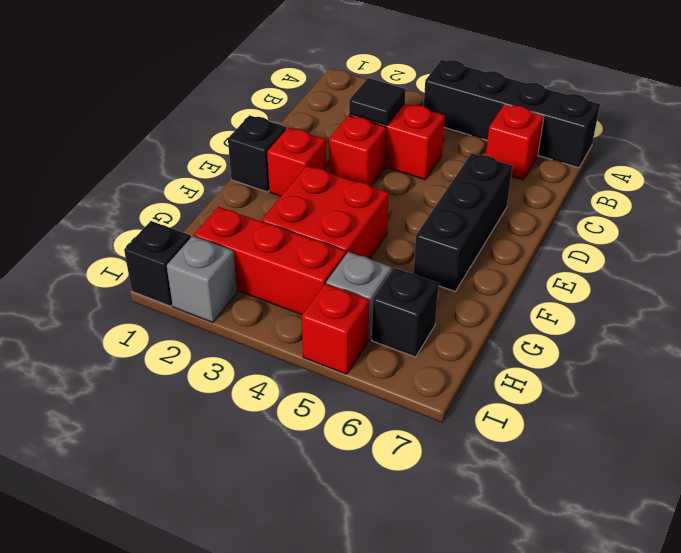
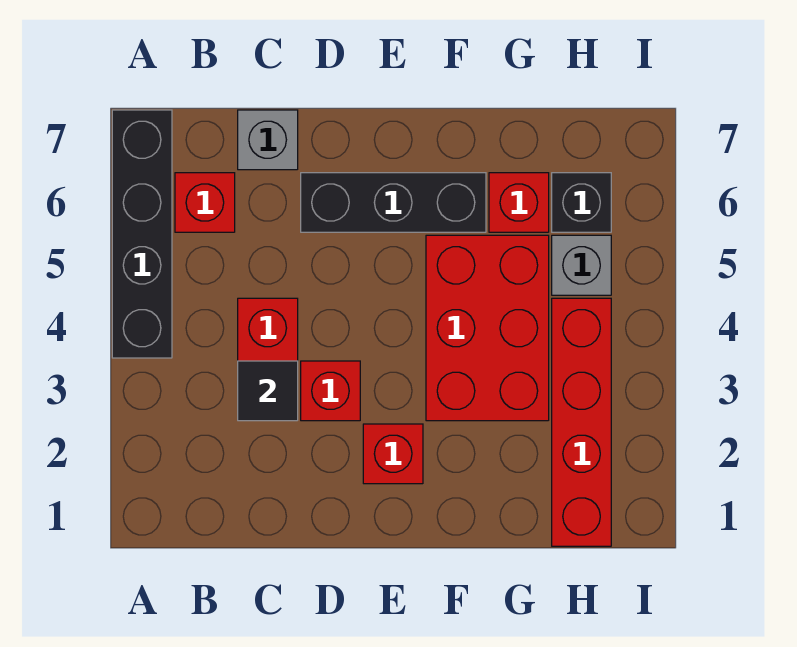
black brick E1 level 1 -> none
red brick F3:G4 level 1 -> red brick F3:G5 level 1
red brick H2:H4 level 1 -> red brick H1:H4 level 1
black brick I1 level 1 -> none
grey brick I2 level 1 -> grey brick C7 level 1
red brick I5 level 1 -> red brick G6 level 1

